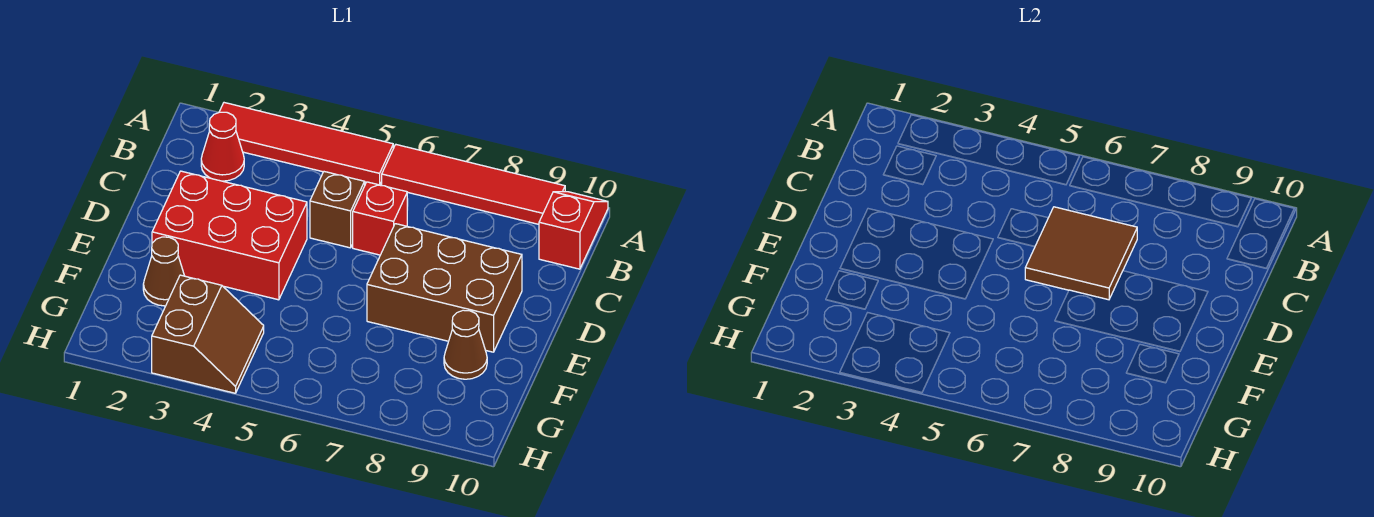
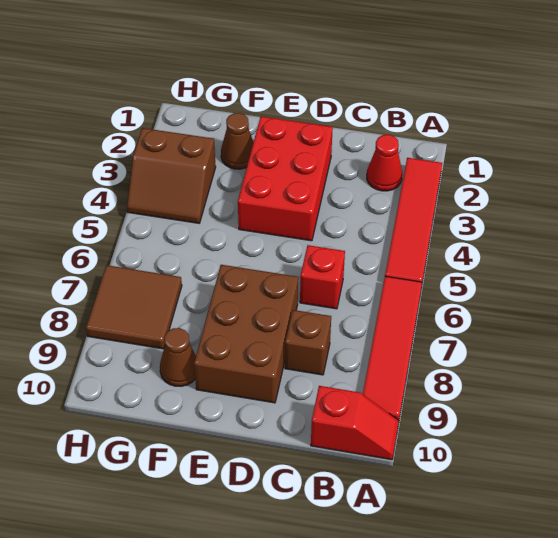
brown brick C5 level 1 -> brown brick C8 level 1
brown tile C6:D7 level 2 -> brown tile G7:H8 level 1

